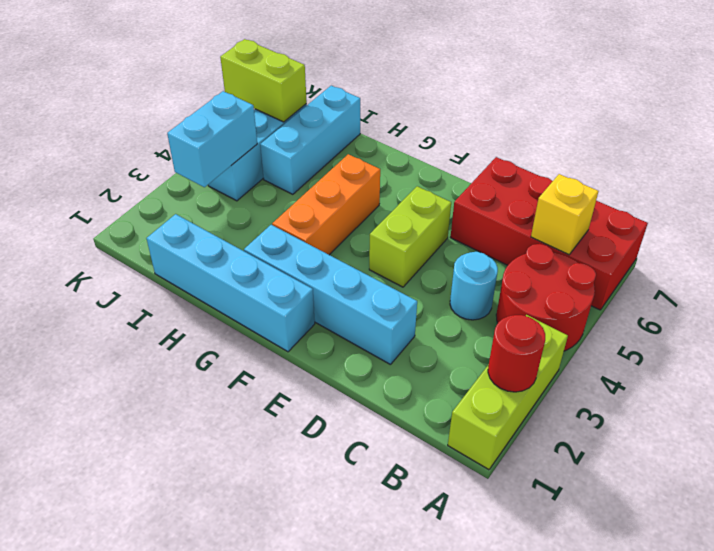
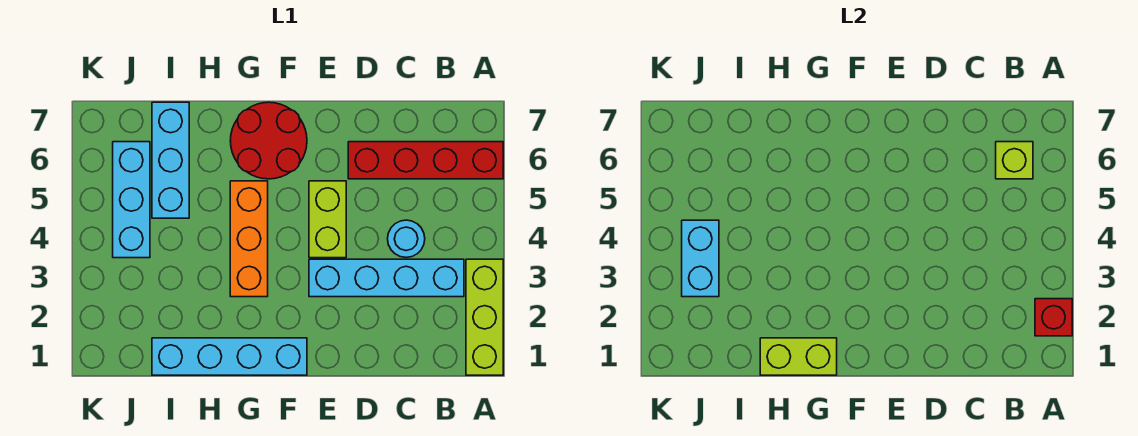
red round brick A2 level 2 -> red brick A2 level 2
red round brick A4:B5 level 1 -> red round brick F6:G7 level 1
red brick A6:D7 level 1 -> red brick A6:D6 level 1
yellow brick B6 level 2 -> lime brick B6 level 2
cyan brick D2:G2 level 1 -> cyan brick B3:E3 level 1
lime brick J6:K6 level 2 -> lime brick G1:H1 level 2

